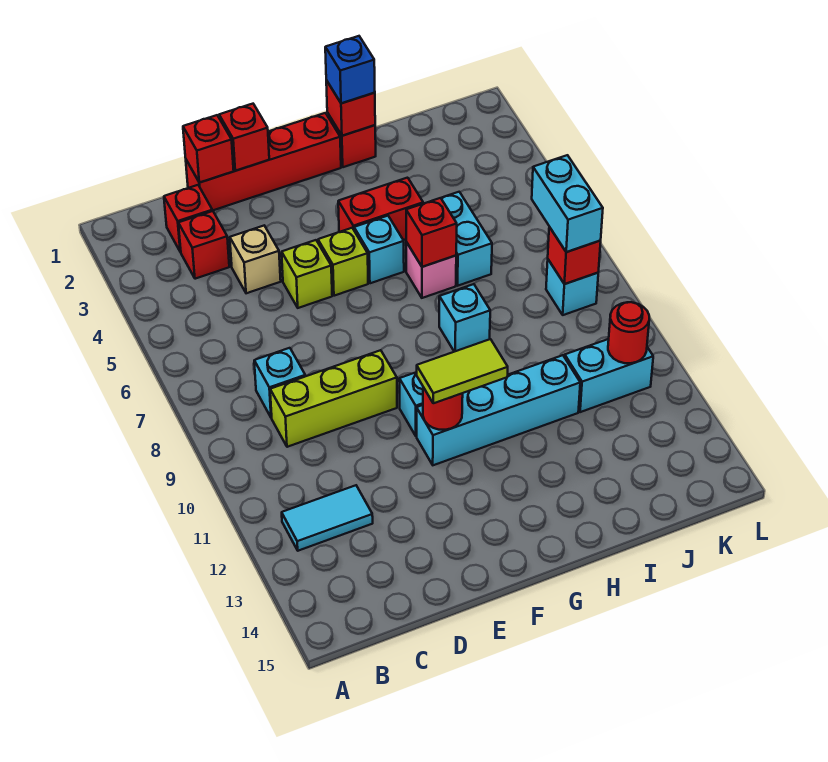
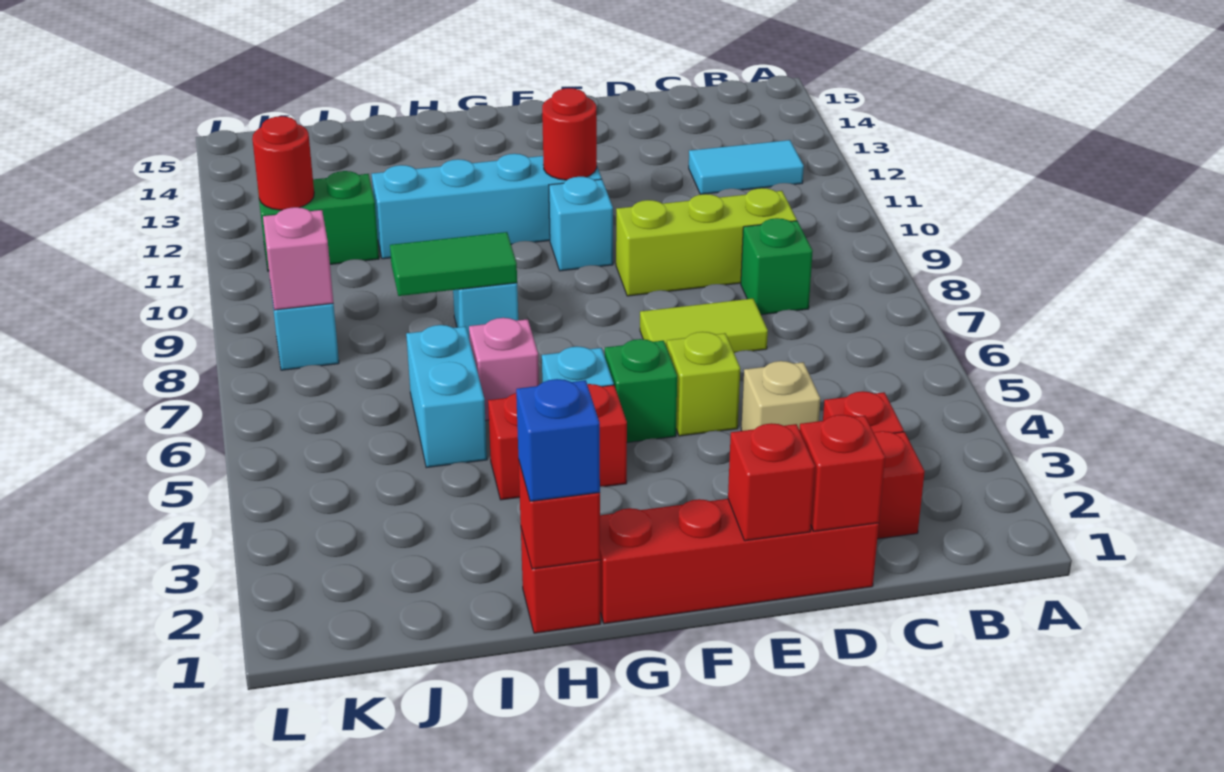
cyan brick C8 level 1 -> green brick C8 level 1
lime brick F5 level 1 -> green brick F5 level 1
lime tile F11:G11 level 3 -> lime tile D7:E7 level 1
red brick H6 level 2 -> none
none -> green tile H8:I8 level 2
cyan brick J11:K11 level 1 -> green brick J11:K11 level 1
cyan brick K7:K8 level 3 -> none
red brick K8 level 2 -> pink brick K8 level 2

